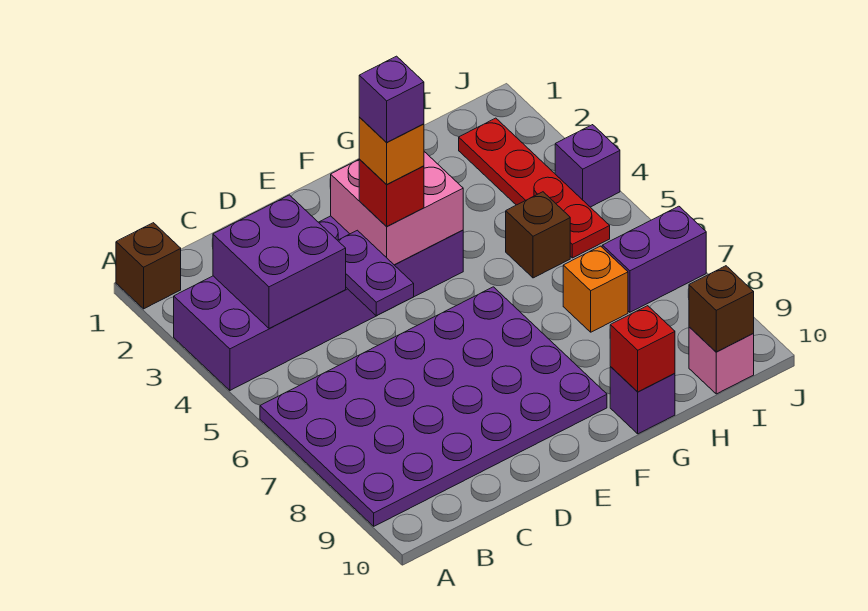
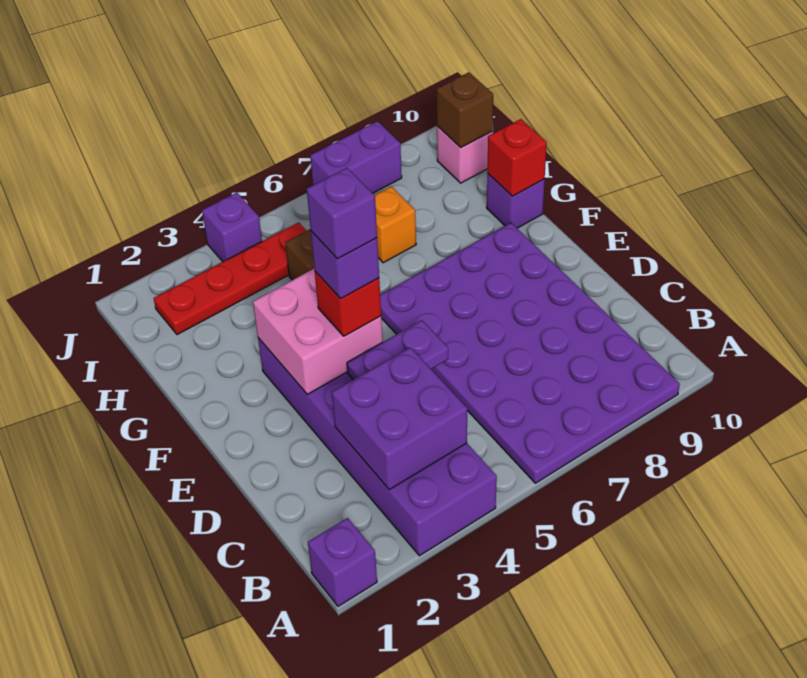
brown brick A1 level 1 -> purple brick A1 level 1
orange brick E4 level 4 -> purple brick E4 level 4
purple brick I7:J7 level 1 -> purple brick J7:J8 level 1

